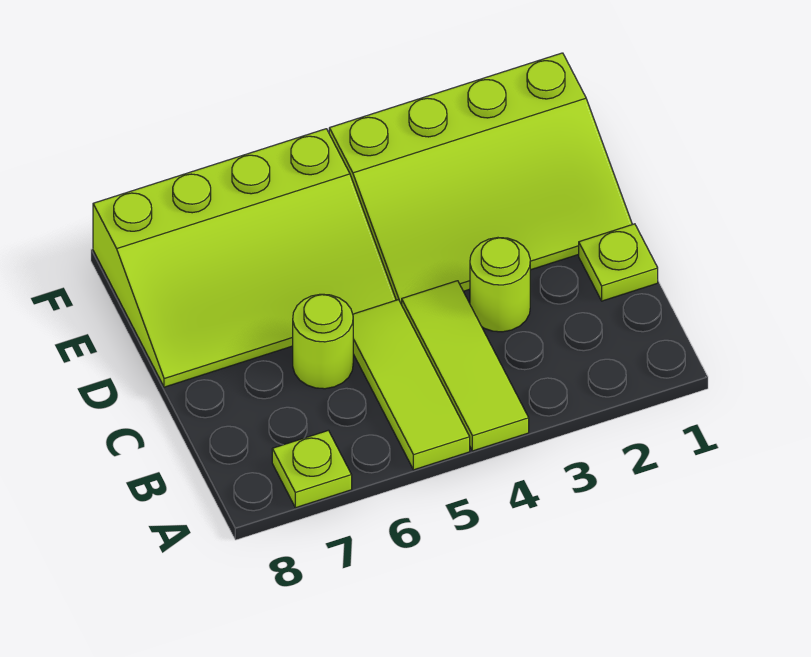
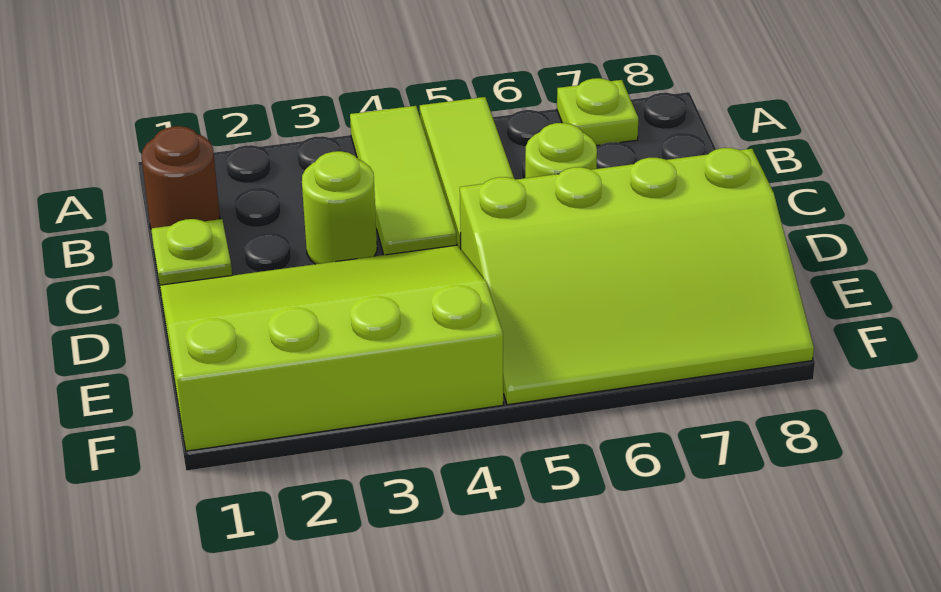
none -> brown round brick B1 level 1
lime slope D5:F8 level 1 top F -> lime slope D5:F8 level 1 top D

